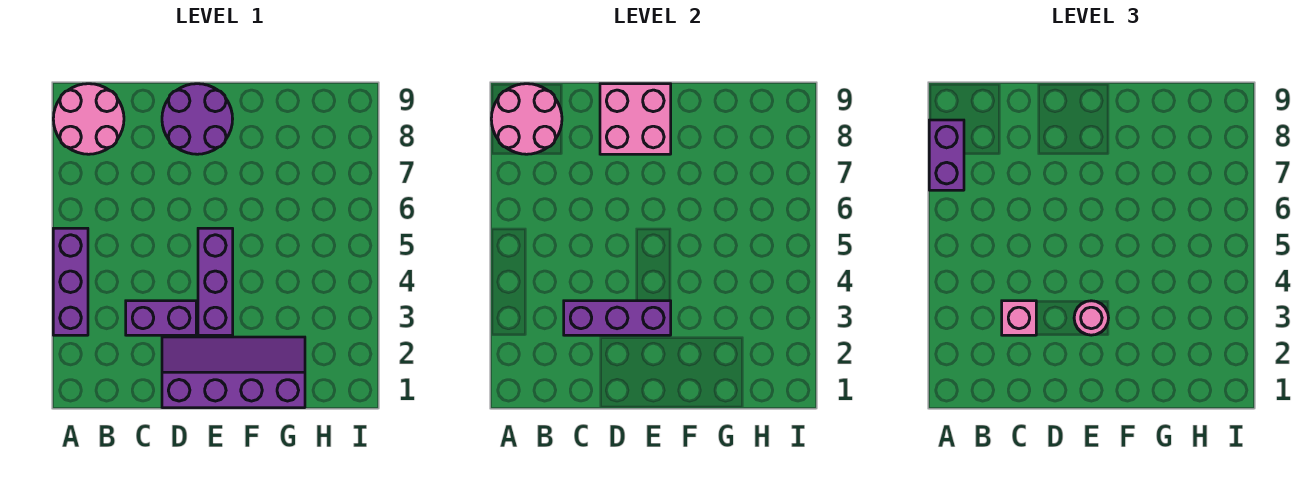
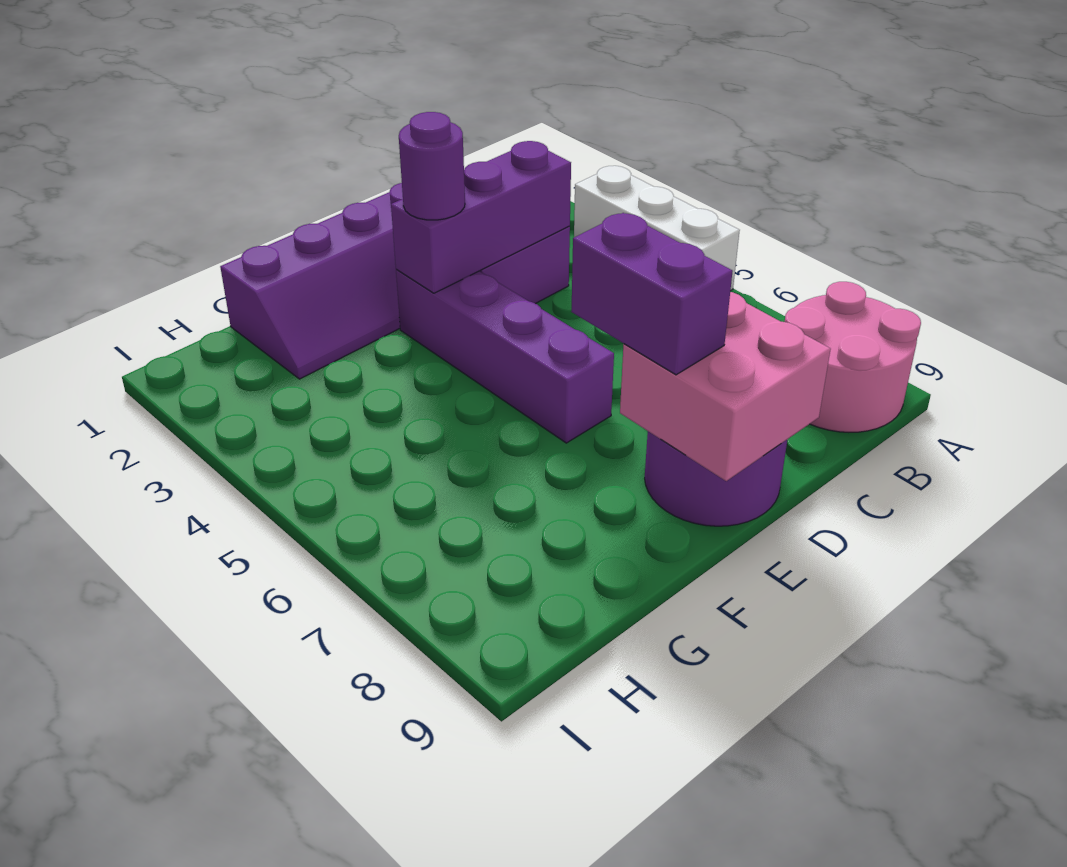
purple brick A3:A5 level 1 -> white brick A3:A5 level 1
purple brick A7:A8 level 3 -> purple brick E7:E8 level 3
pink round brick A8:B9 level 2 -> none
pink brick C3 level 3 -> none
purple brick E3:E5 level 1 -> purple brick E3:E6 level 1
pink round brick E3 level 3 -> purple round brick E3 level 3

